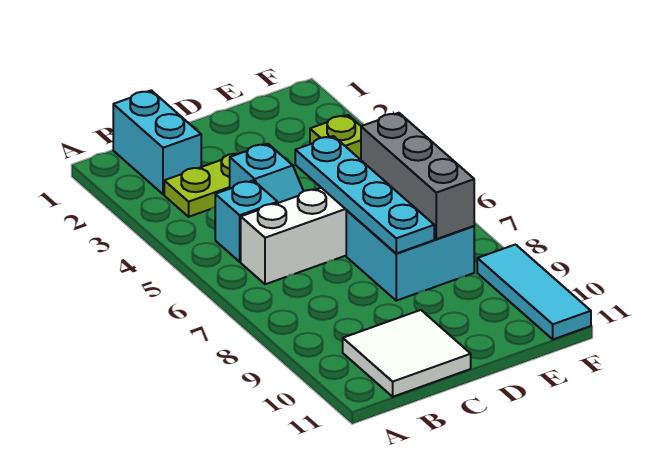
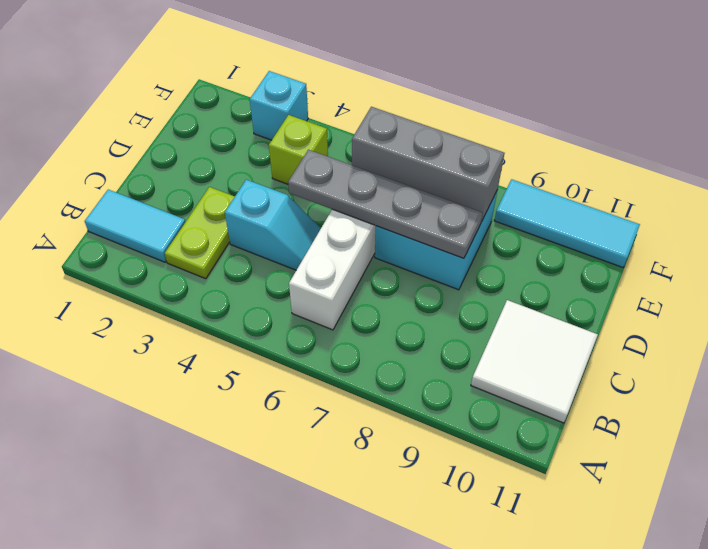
cyan brick B1:B2 level 1 -> cyan tile B1:B2 level 1
cyan brick B5 level 1 -> cyan brick F3 level 1
cyan plate D5:D8 level 2 -> grey plate D5:D8 level 2

